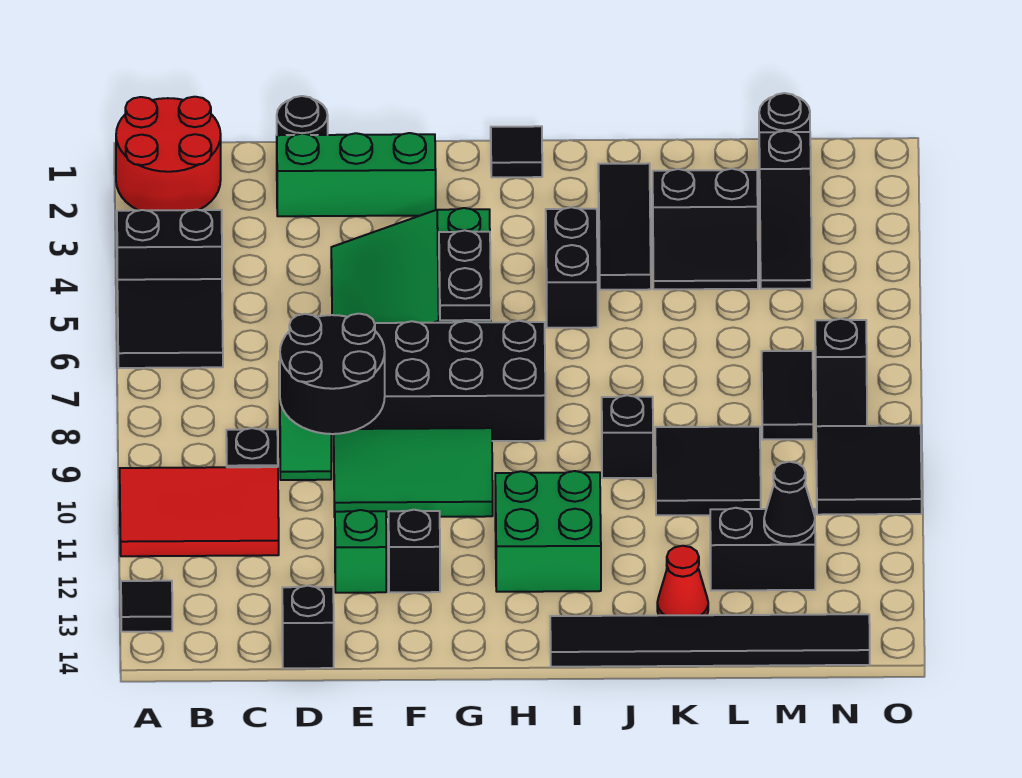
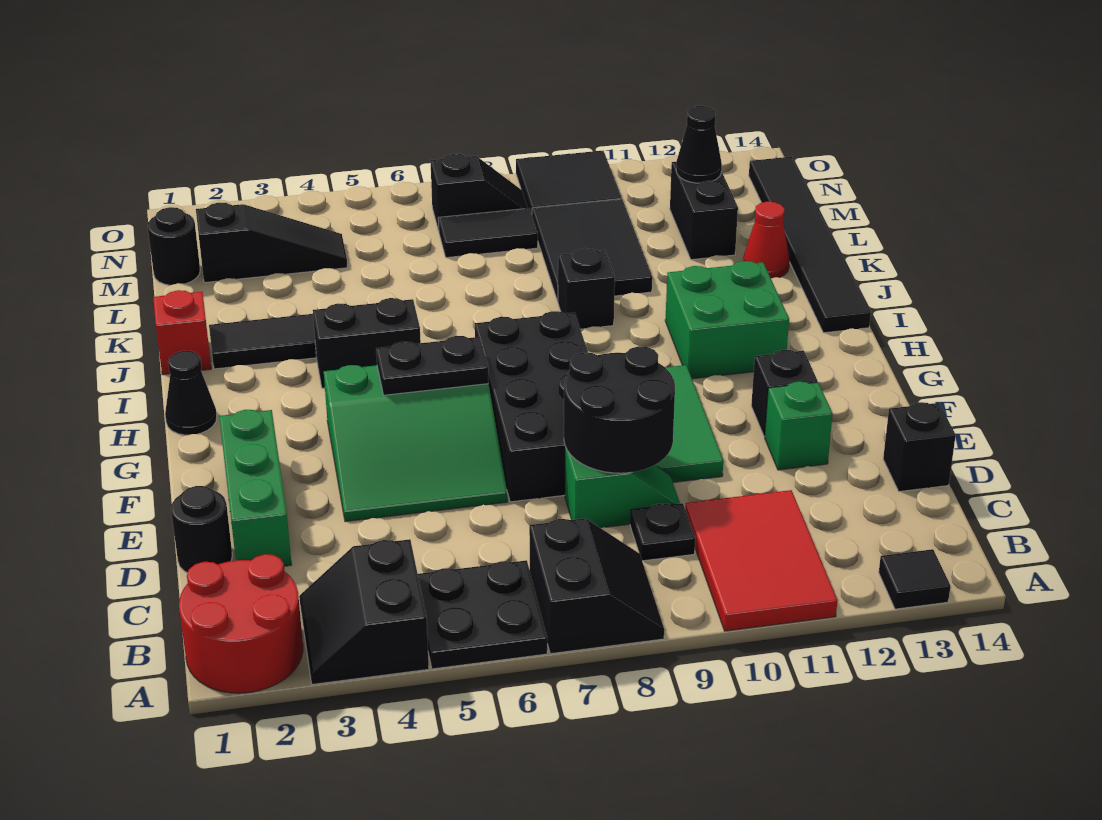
black tile A5:B6 level 1 -> black plate A5:B6 level 1
black tile H1 level 1 -> black cone H1 level 1
none -> red brick J1 level 1
black slope K3:L4 level 1 top 3 -> black slope A7:B8 level 1 top 7
black tile K9:L10 level 1 -> black tile K9:M10 level 1

